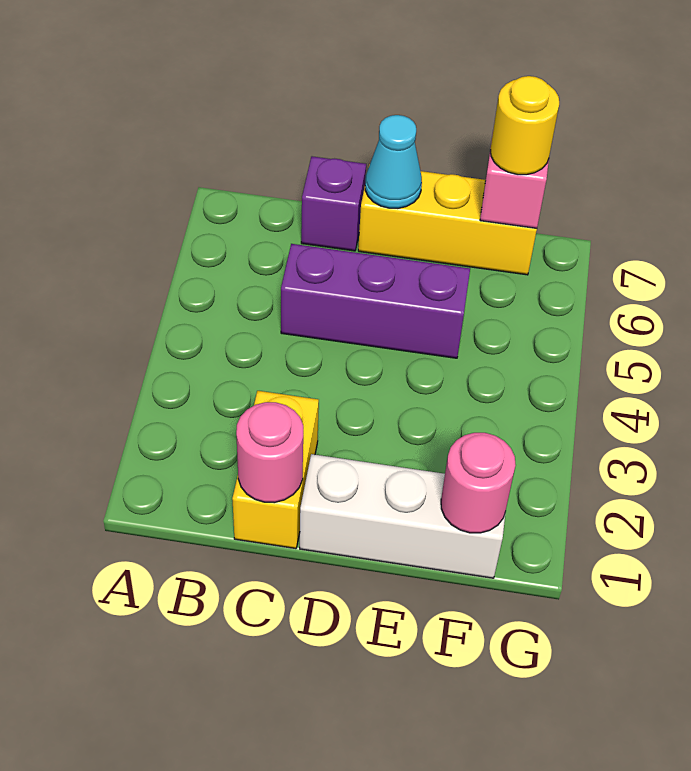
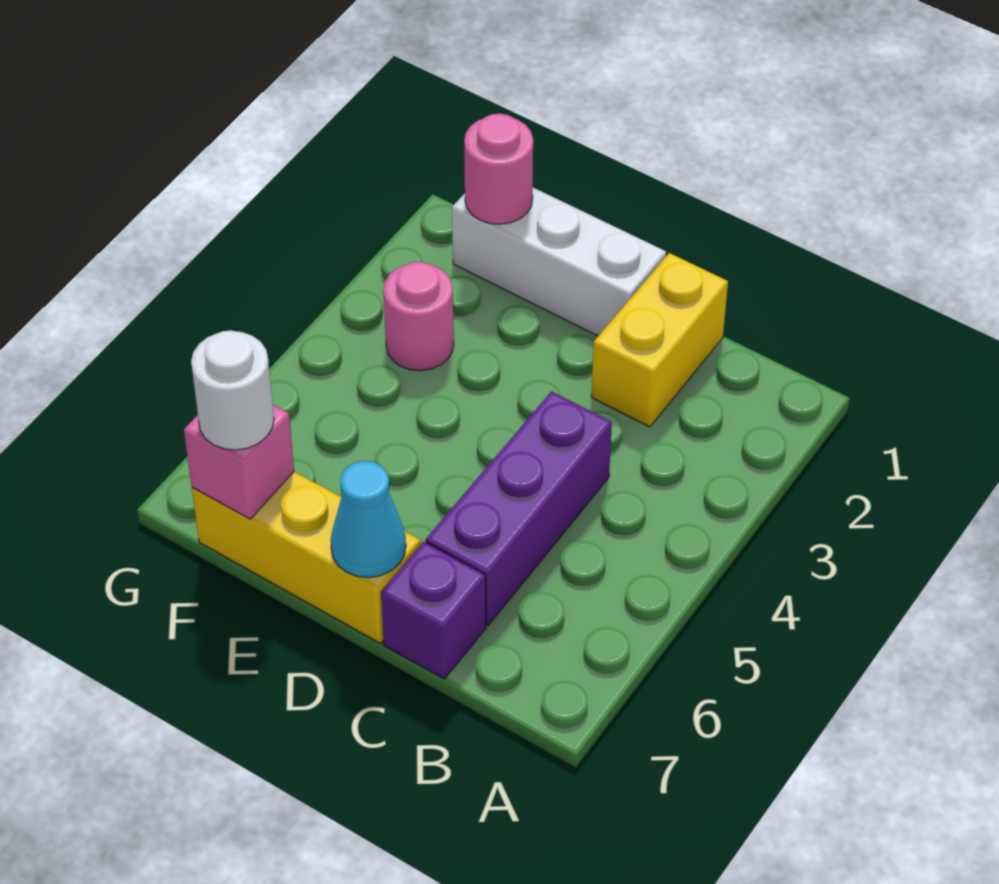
pink round brick C1 level 2 -> pink round brick F3 level 1
purple brick C5:E5 level 1 -> purple brick C4:C6 level 1
yellow round brick F7 level 3 -> white round brick F7 level 3

